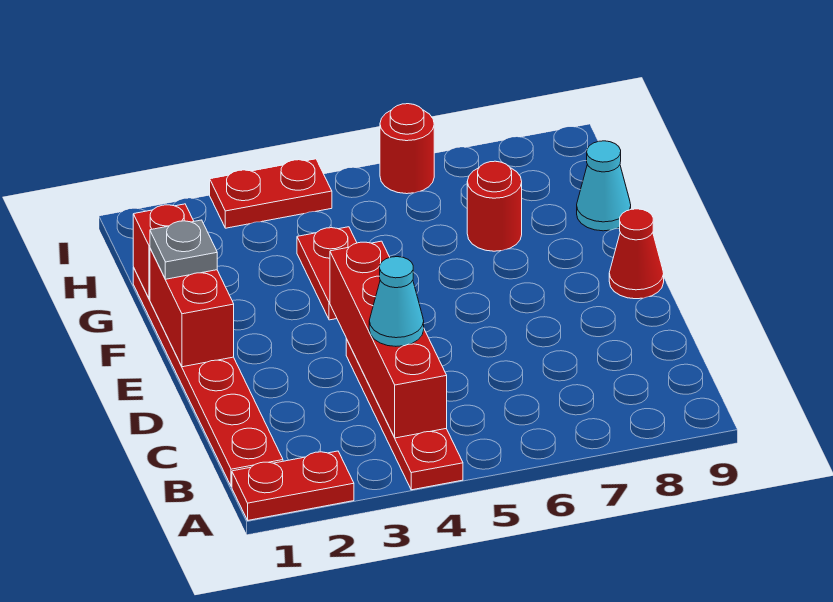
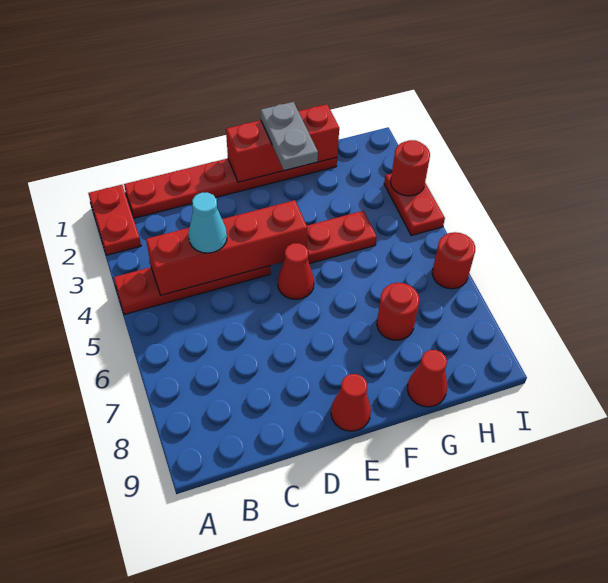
none -> red cone E5 level 1
grey plate F1 level 3 -> grey plate F1:F2 level 3
cyan cone G9 level 1 -> red cone G9 level 1
none -> red round brick I3 level 2

